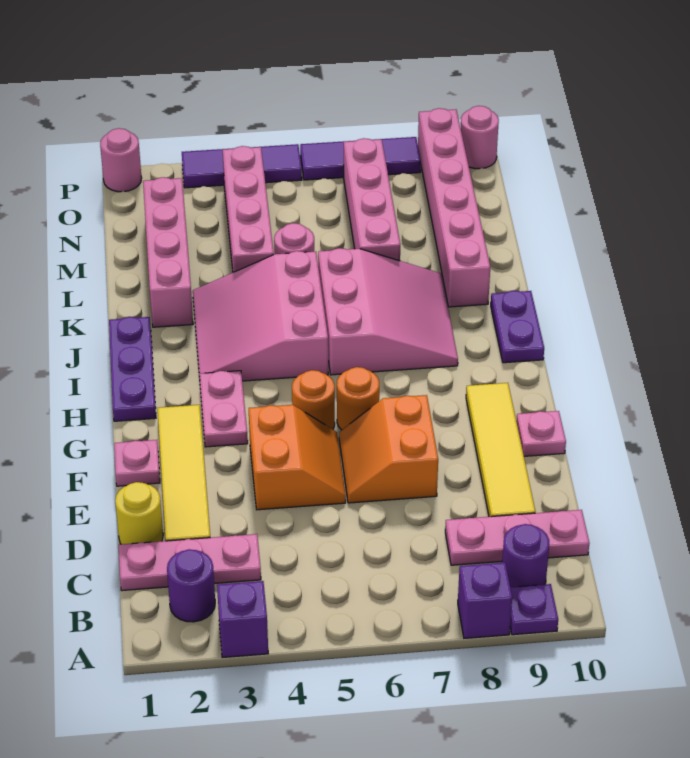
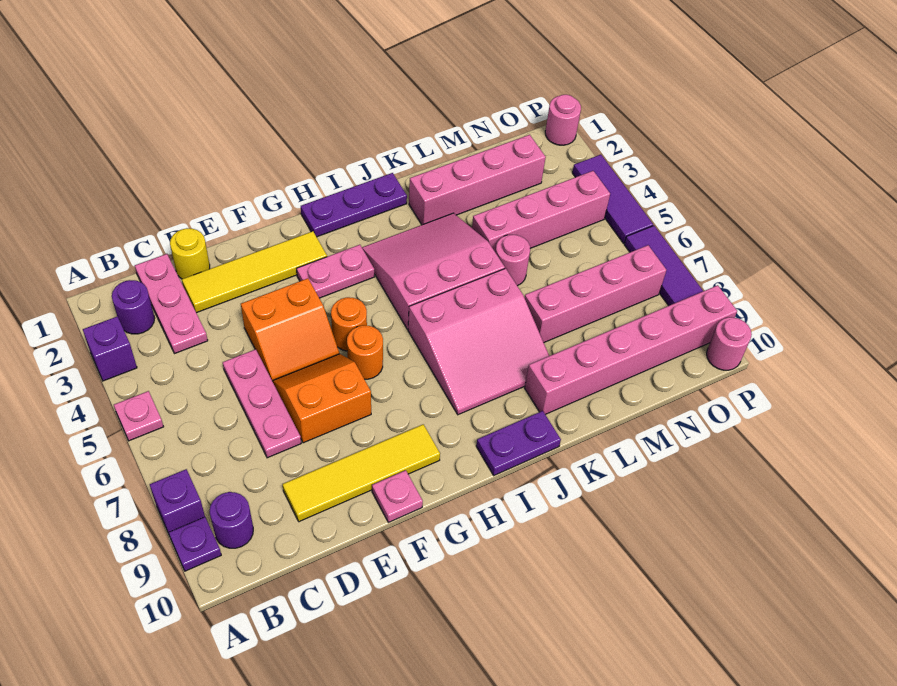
pink plate C8:C10 level 1 -> pink plate D5:D7 level 1
pink plate F1 level 1 -> pink plate A5 level 1

